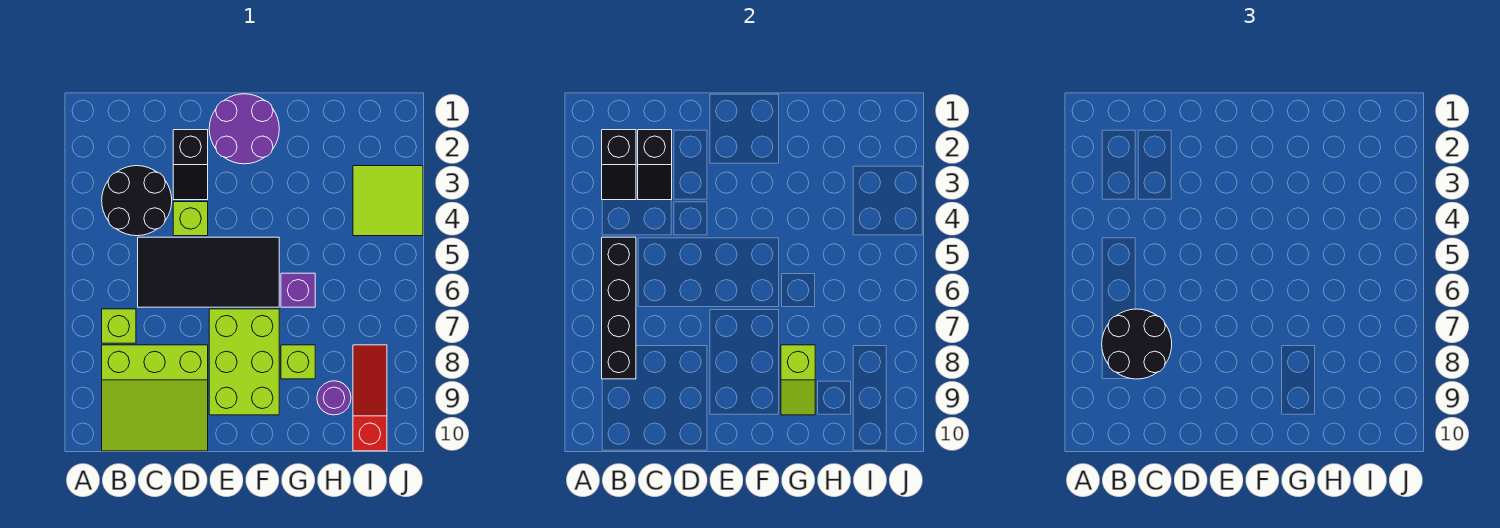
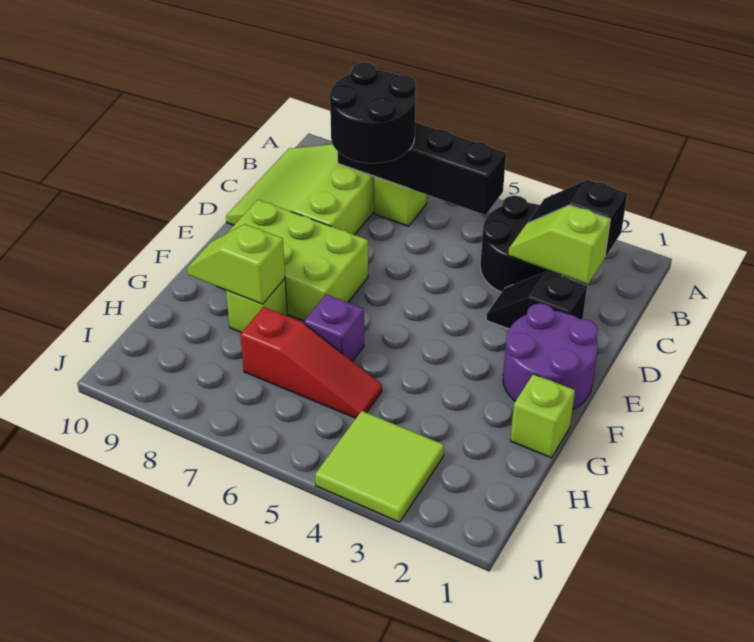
black slope C2:C3 level 2 top 2 -> lime slope C2:C3 level 2 top 2
black tile C5:F6 level 1 -> none
lime brick D4 level 1 -> lime brick G1 level 1
purple round brick H9 level 1 -> none
red slope I8:I10 level 1 top 10 -> red slope H5:H7 level 1 top 7

